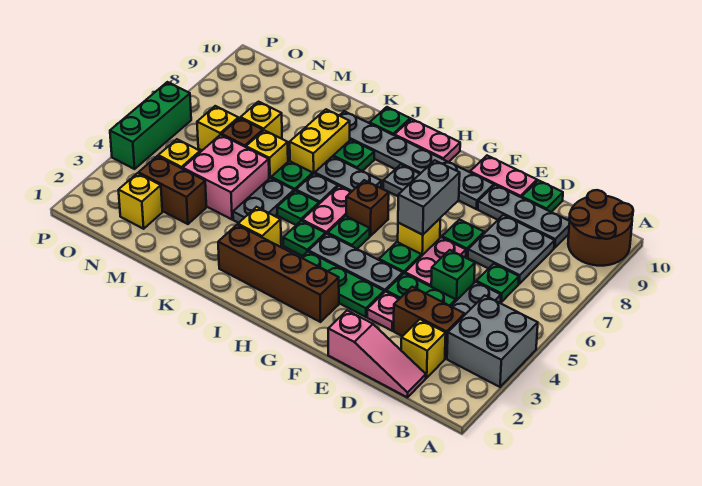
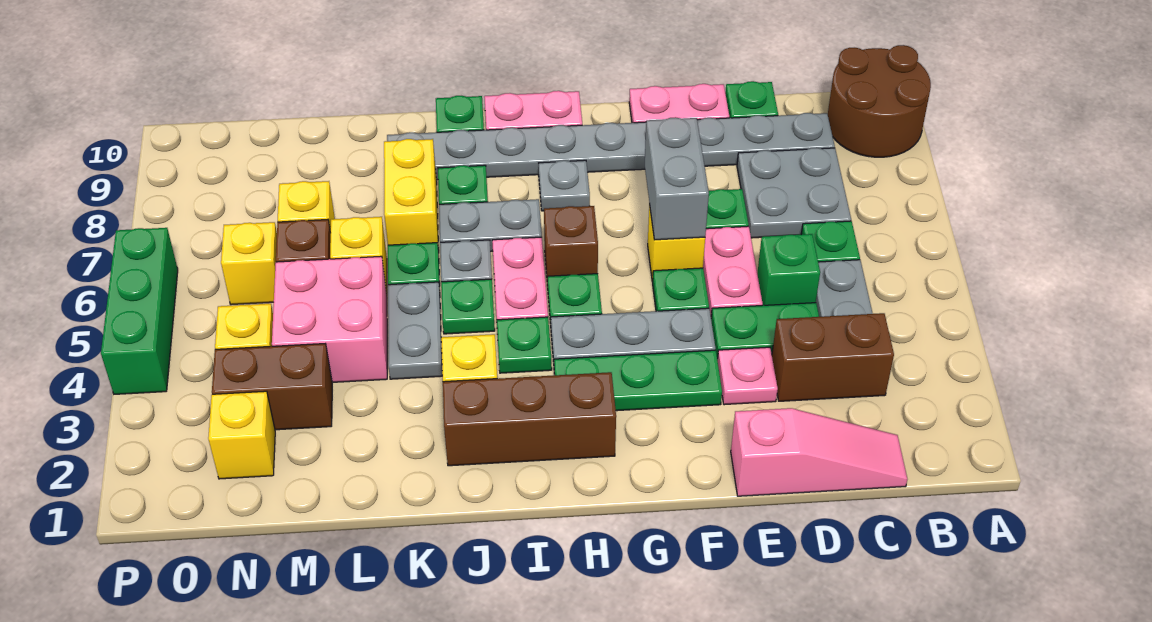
grey brick A3:B4 level 1 -> none
yellow brick C2 level 1 -> none
brown brick G2:J2 level 1 -> brown brick H2:J2 level 1

